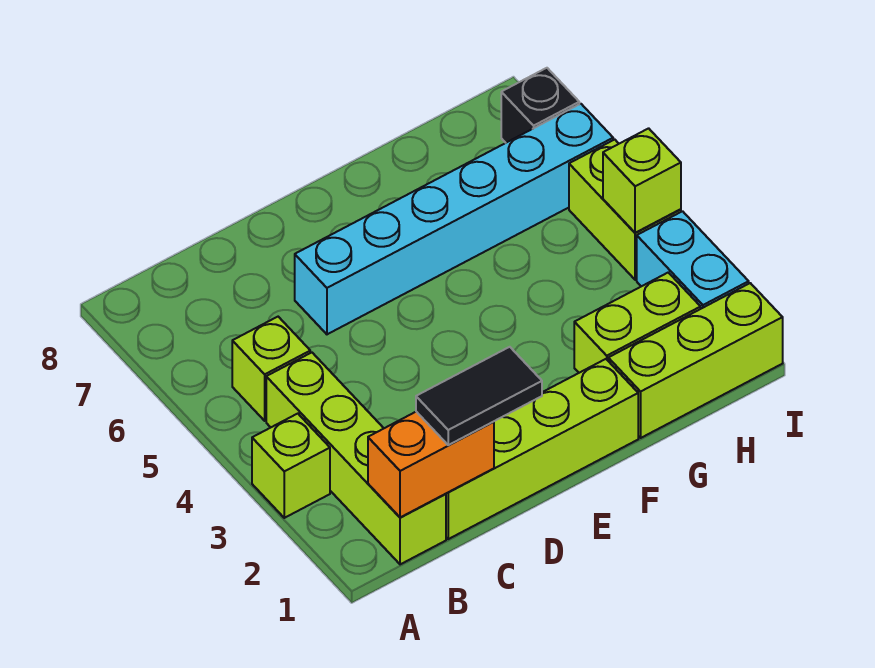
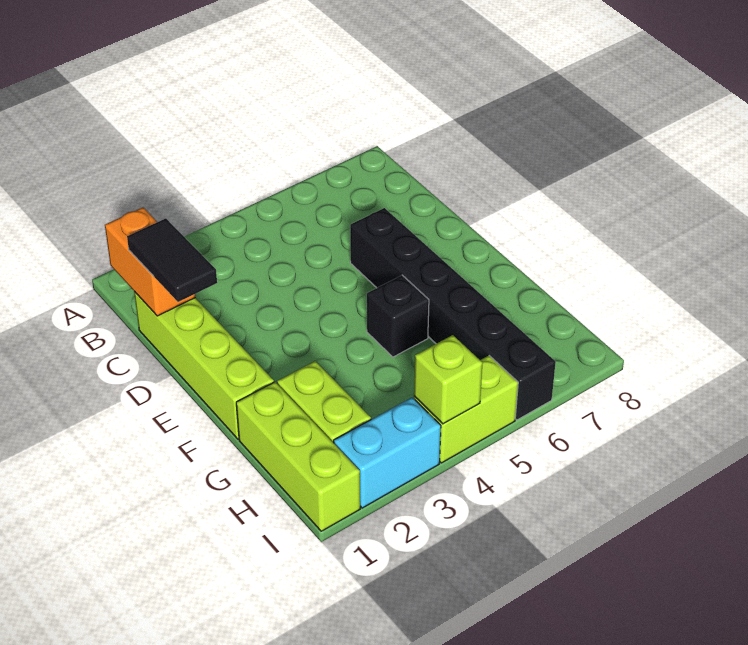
lime brick A3 level 1 -> none
lime brick B1:B4 level 1 -> none
lime brick B5 level 1 -> none
cyan brick D6:I6 level 1 -> black brick D6:I6 level 1
black brick I7 level 1 -> black brick F5 level 1

